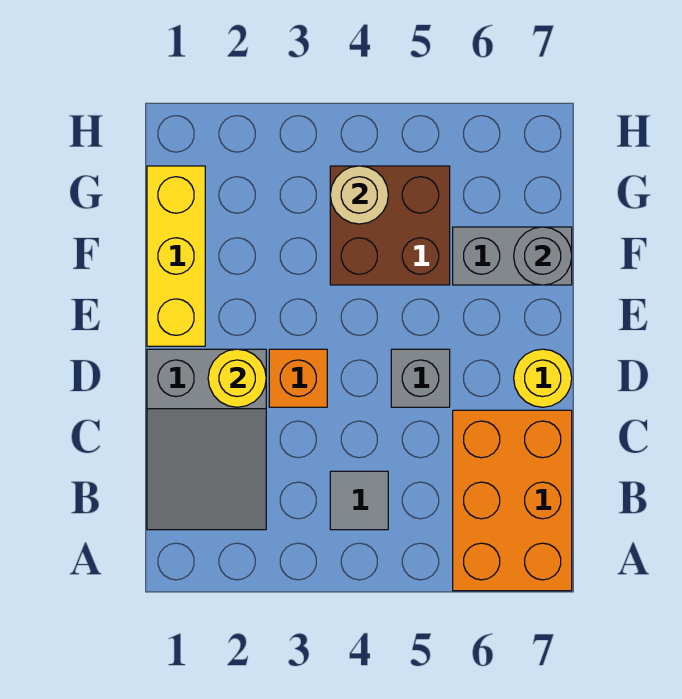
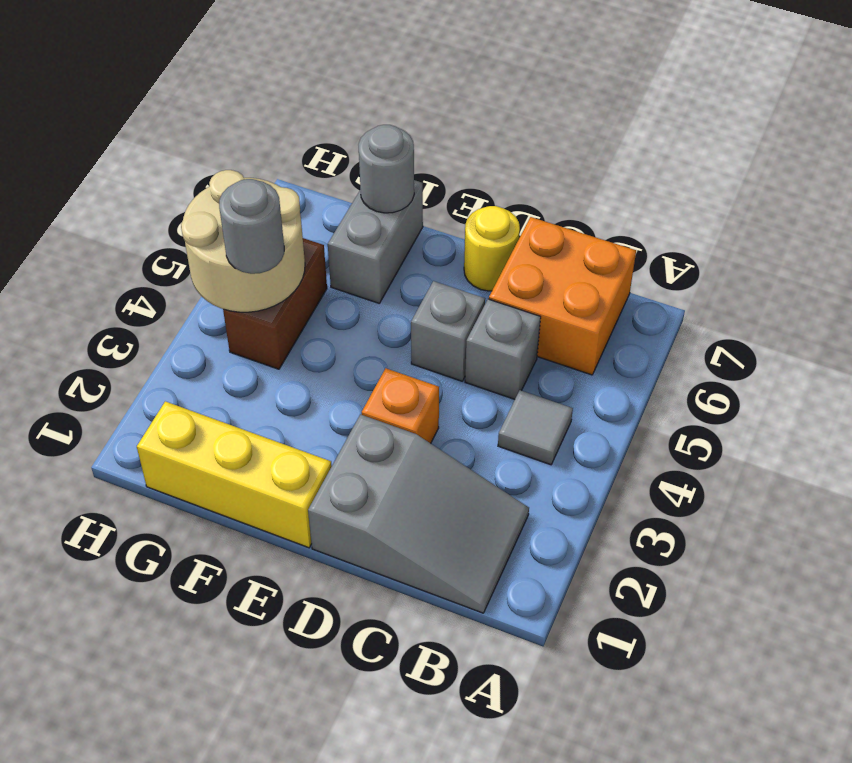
orange brick A6:C7 level 1 -> orange brick B6:C7 level 1
none -> grey brick C5 level 1
yellow round brick D2 level 2 -> none
brown brick F4:G5 level 1 -> brown brick G4:G5 level 1
tan round brick G4 level 2 -> tan round brick G4:H5 level 2
none -> grey round brick G4 level 3

